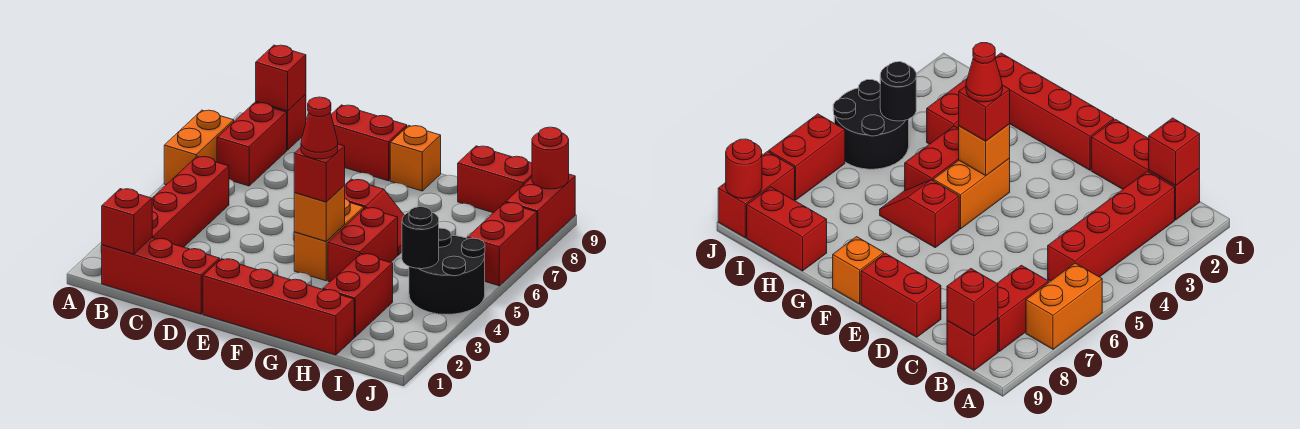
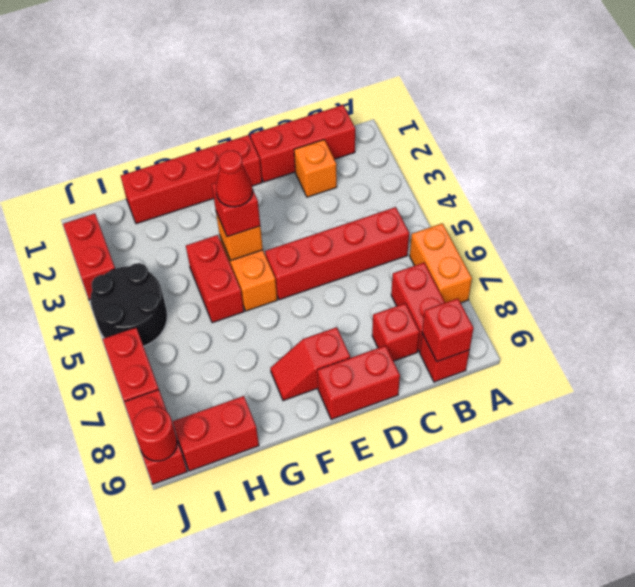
red brick B1 level 2 -> red brick C8 level 1
red brick B2:B5 level 1 -> red brick B5:E5 level 1
red slope F6:G6 level 1 top F -> red slope E8:F8 level 1 top E
orange brick F9 level 1 -> orange brick C2 level 1
red brick H2:H3 level 1 -> red brick J2:J3 level 1
black round brick I4 level 2 -> none

